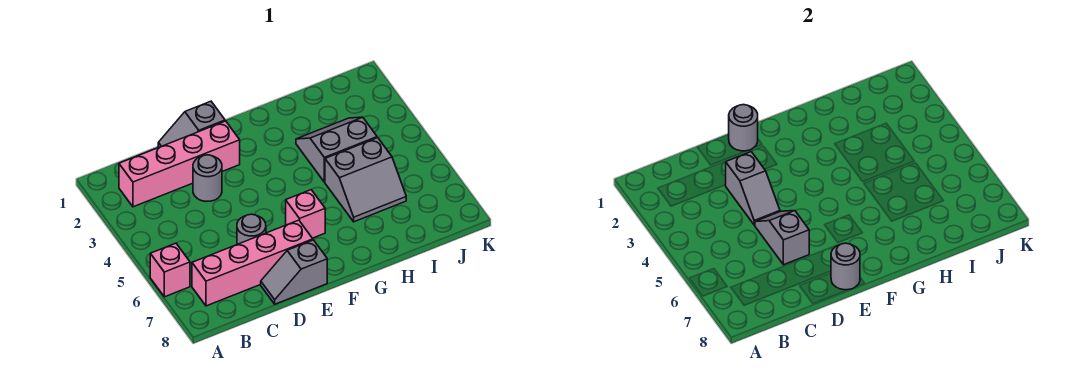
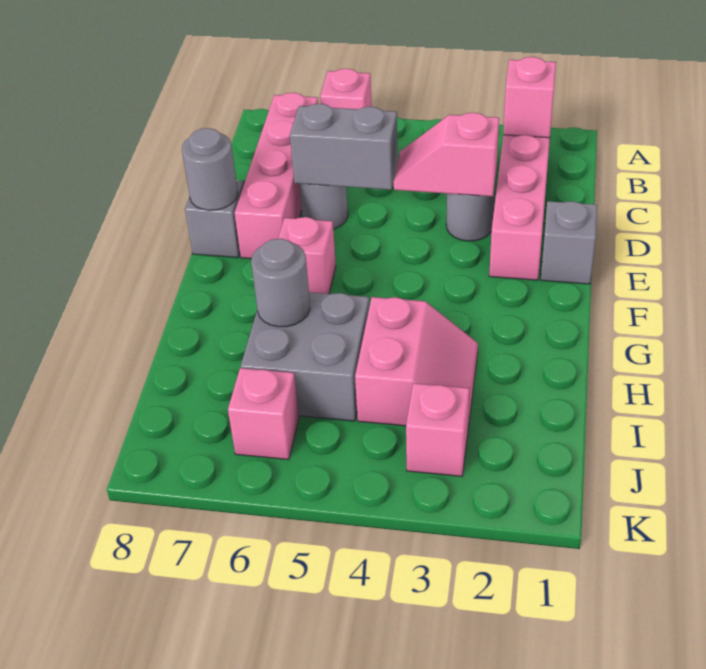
none -> pink brick B2 level 2
grey slope D3:D4 level 2 top 3 -> pink slope D3:D4 level 2 top 3
grey slope D5:D6 level 2 top 6 -> grey brick D5:D6 level 2
grey round brick E1 level 2 -> grey round brick H6 level 2
grey slope H3:I4 level 1 top 4 -> pink slope H3:I4 level 1 top 4
grey slope H5:I6 level 1 top 5 -> grey brick H5:I6 level 1
none -> pink brick J3 level 1
none -> pink brick J6 level 1

